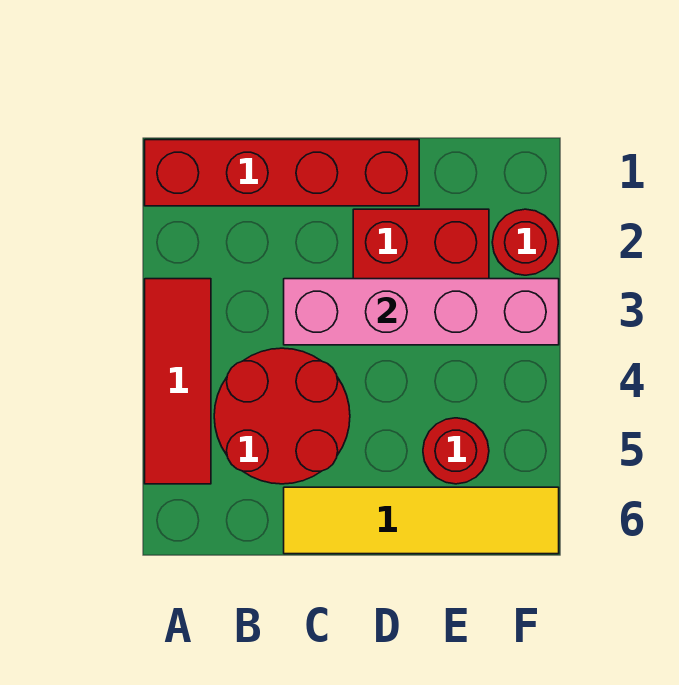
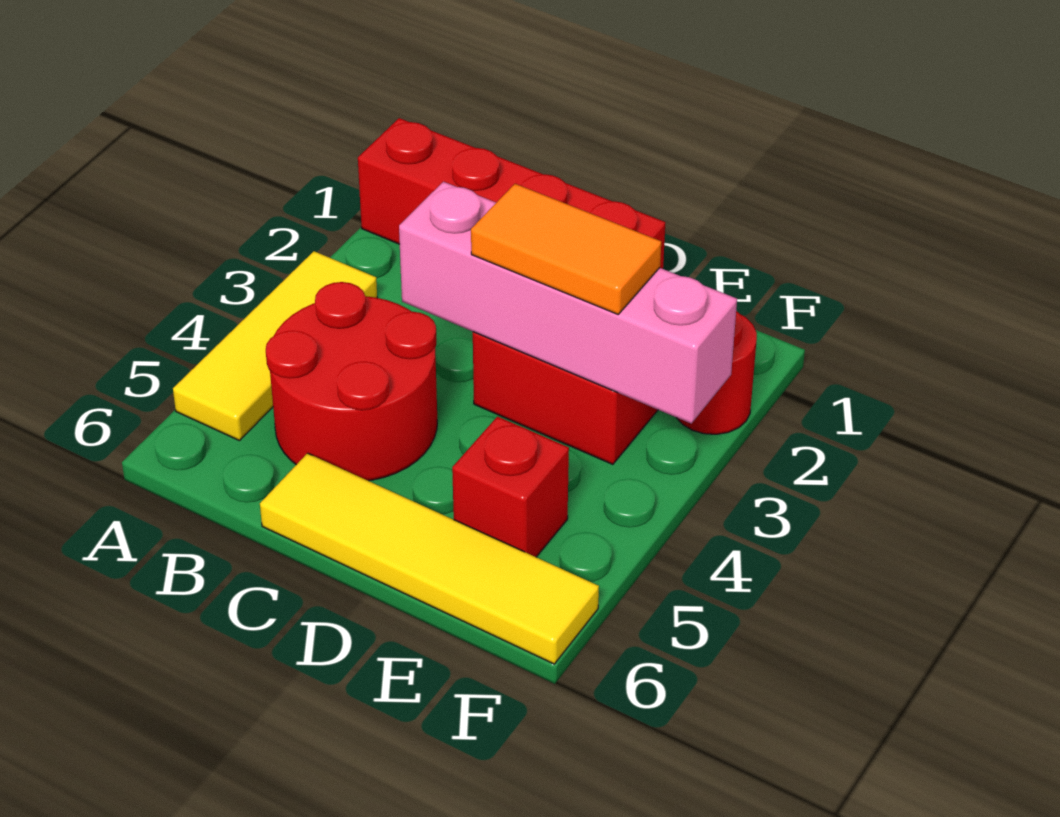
red tile A3:A5 level 1 -> yellow tile A3:A5 level 1
none -> orange tile D3:E3 level 3
red round brick E5 level 1 -> red brick E5 level 1

